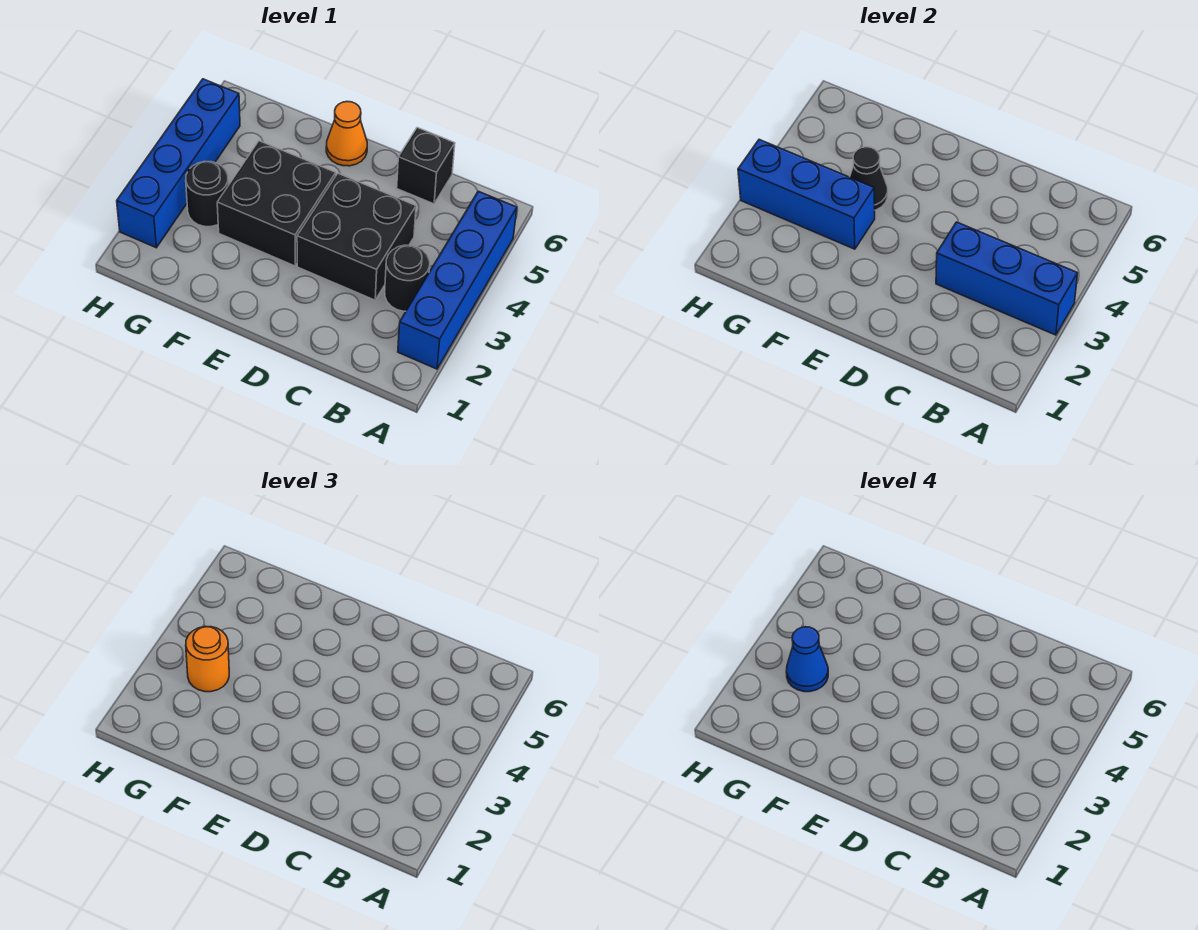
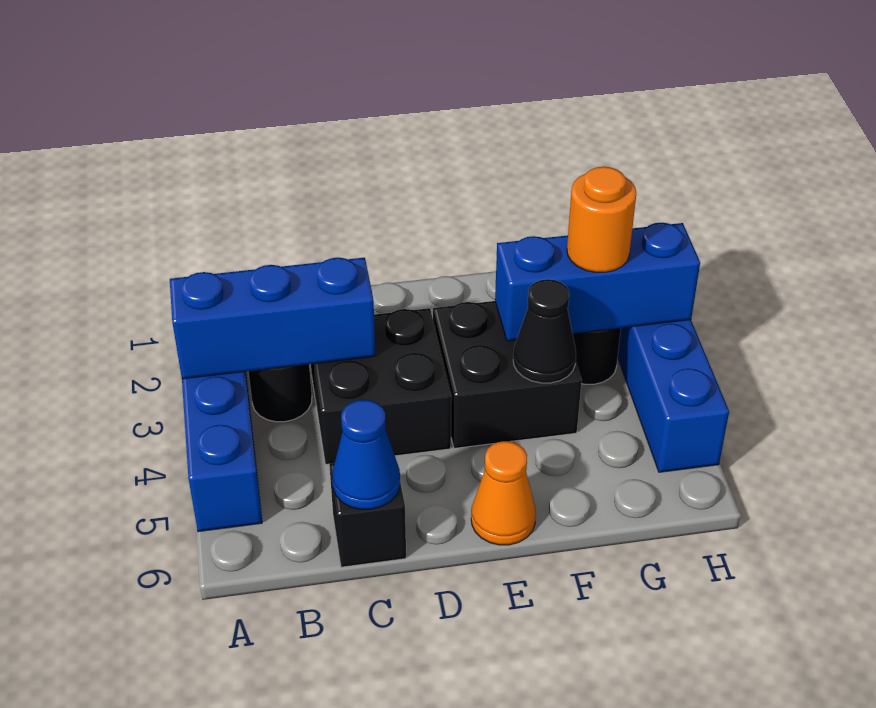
blue cone G3 level 4 -> blue cone C6 level 2

